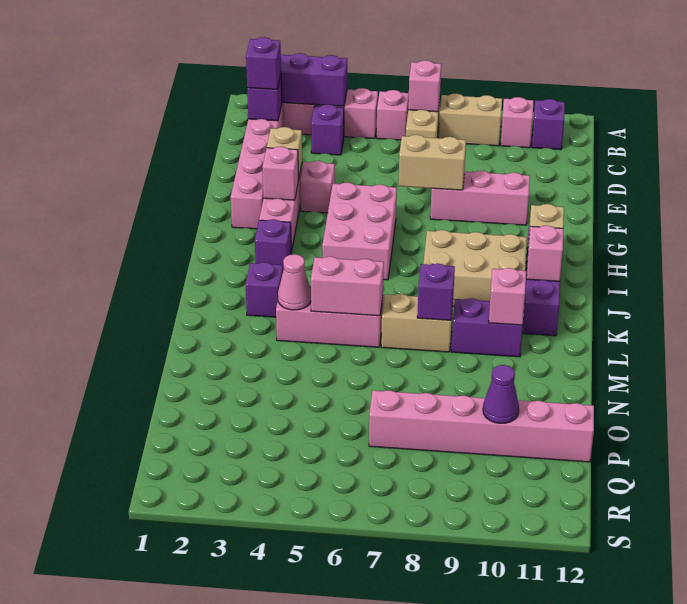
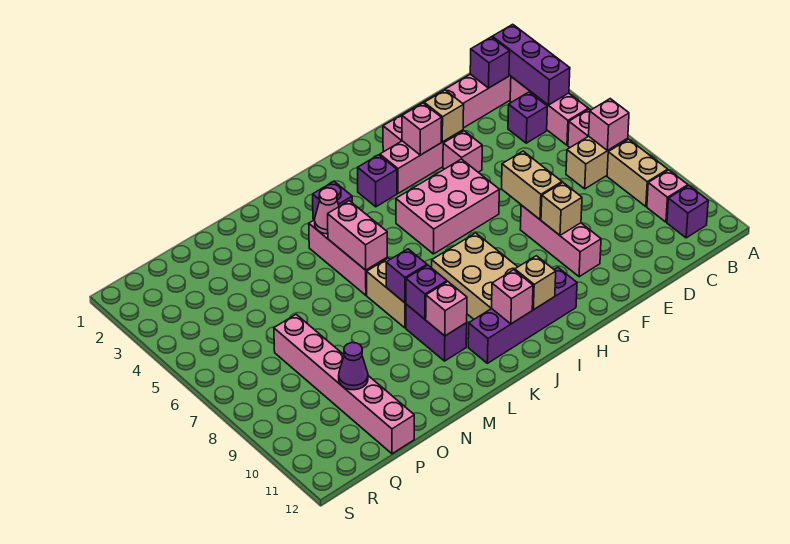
purple brick C2 level 3 -> purple brick L9 level 2
none -> tan brick F9 level 2

